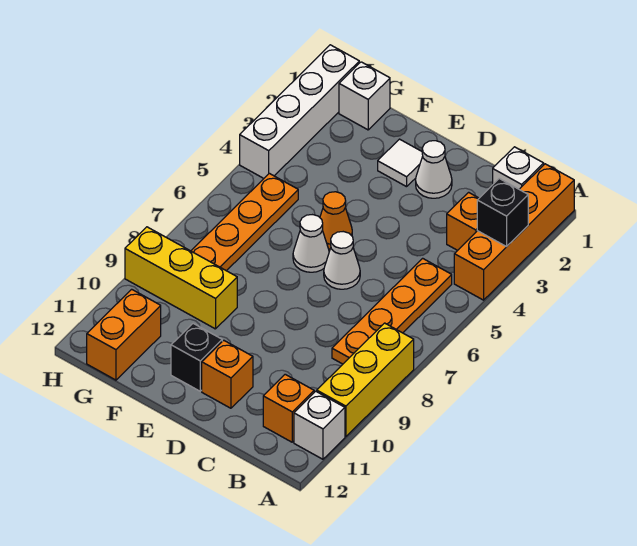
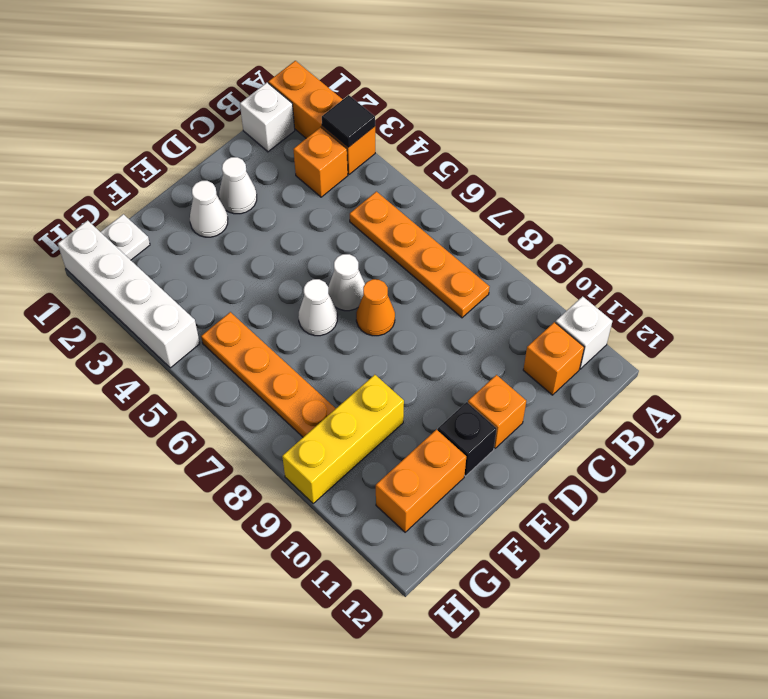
orange brick A1:A4 level 1 -> orange brick A1:A3 level 1
black brick A3 level 2 -> black tile A3 level 2
yellow brick A8:A10 level 1 -> none
white tile E2 level 1 -> white cone E2 level 1
orange cone E5 level 1 -> orange cone D7 level 1
white brick G1 level 1 -> white plate G1 level 1
orange brick G11:G12 level 1 -> orange brick F11:G11 level 1

